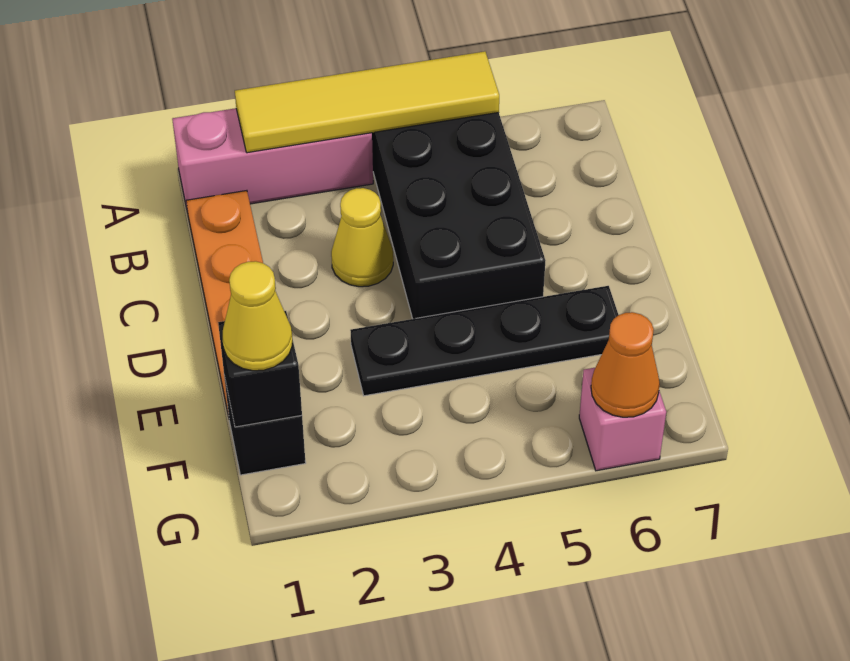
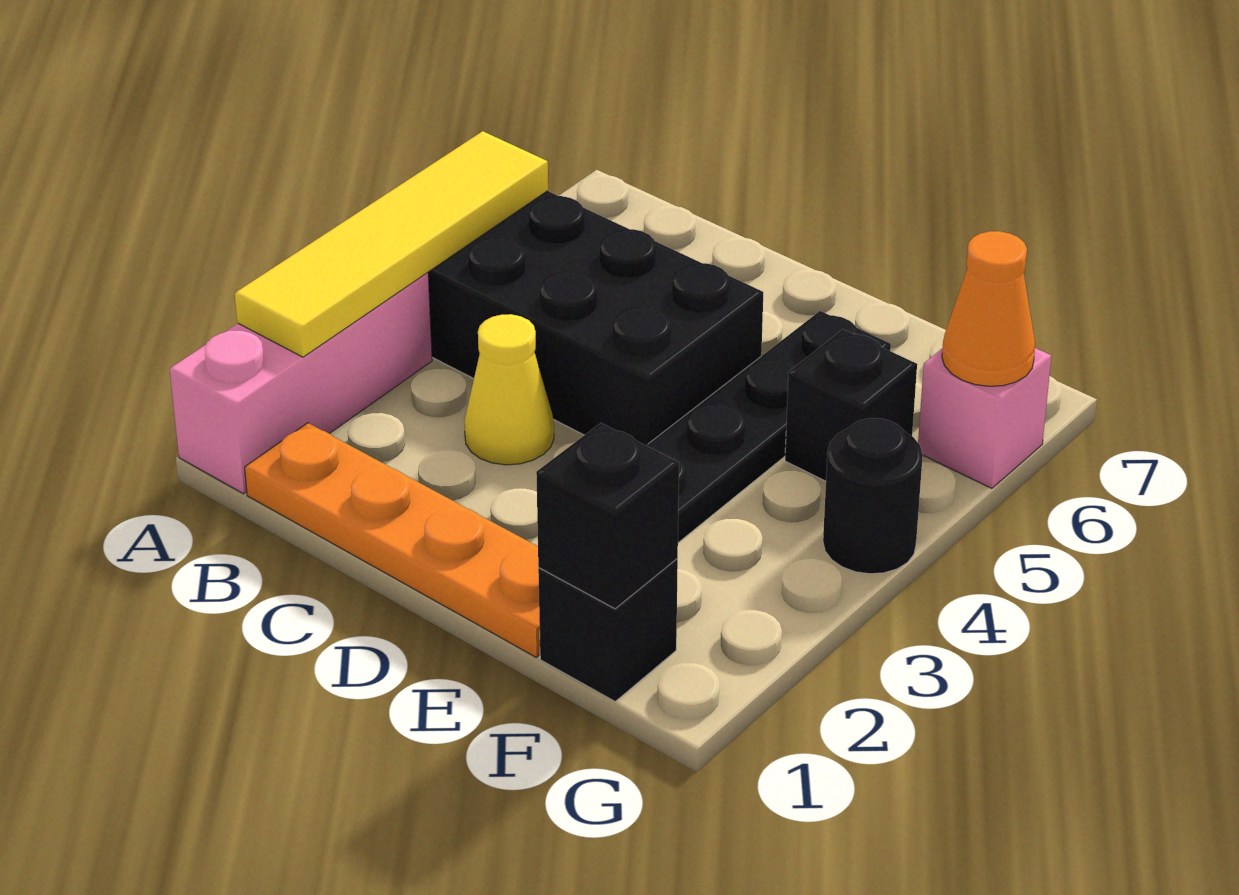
yellow cone F1 level 3 -> none
none -> black brick F5 level 1
none -> black round brick G4 level 1

